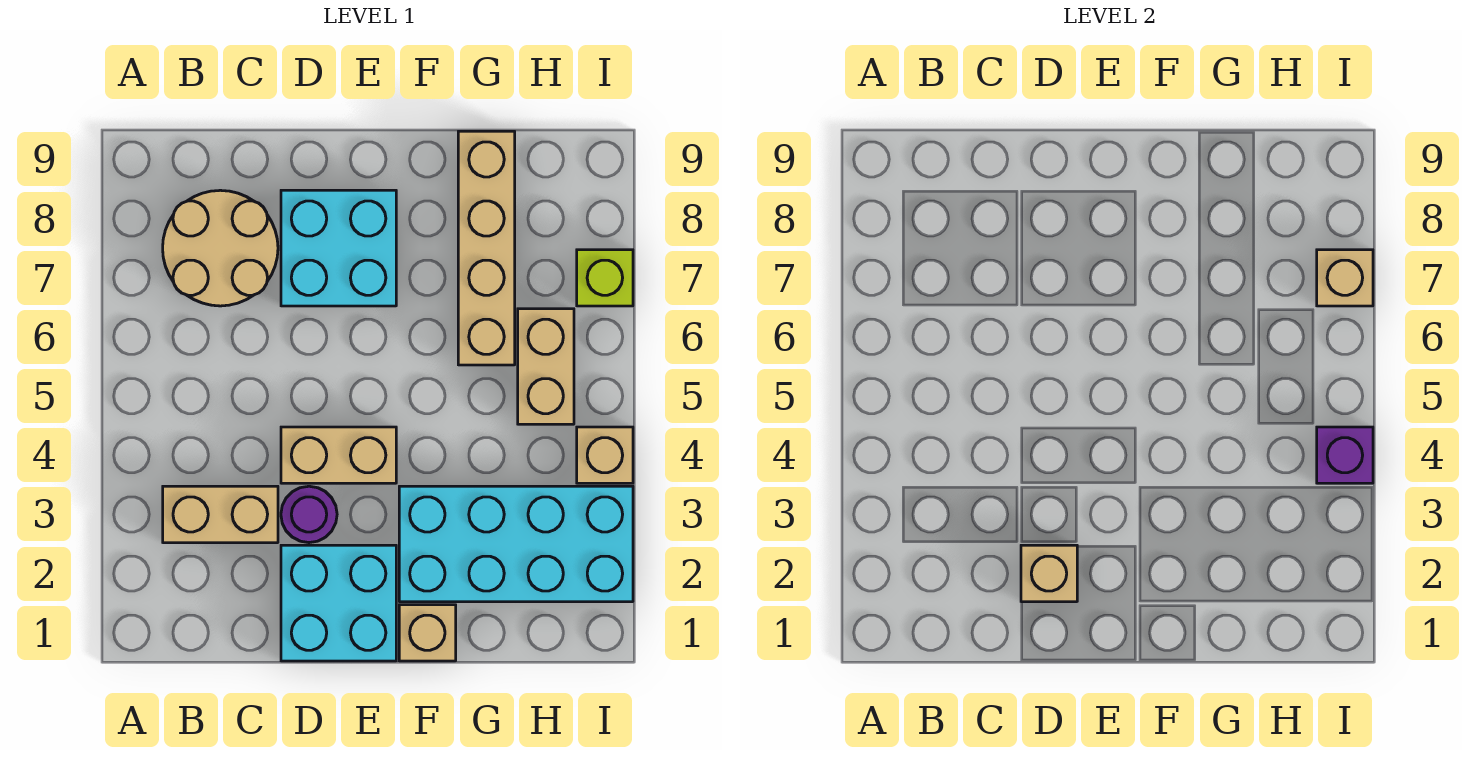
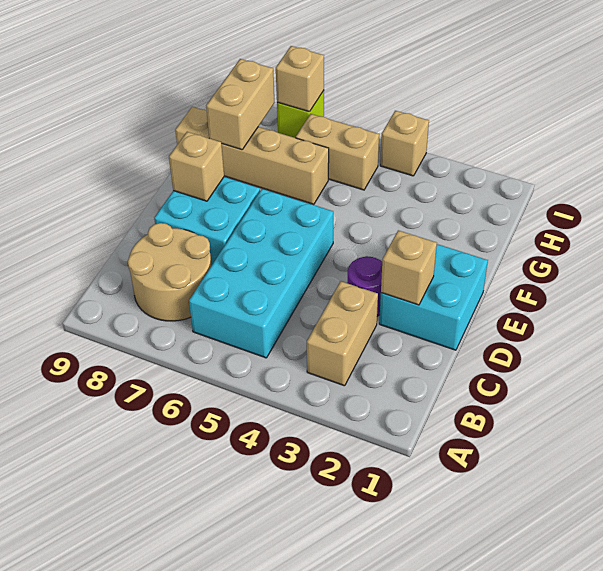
tan brick D4:E4 level 1 -> tan brick G8:H8 level 2
tan brick F1 level 1 -> tan brick E8 level 2
cyan brick F2:I3 level 1 -> cyan brick B5:E6 level 1
purple brick I4 level 2 -> none

